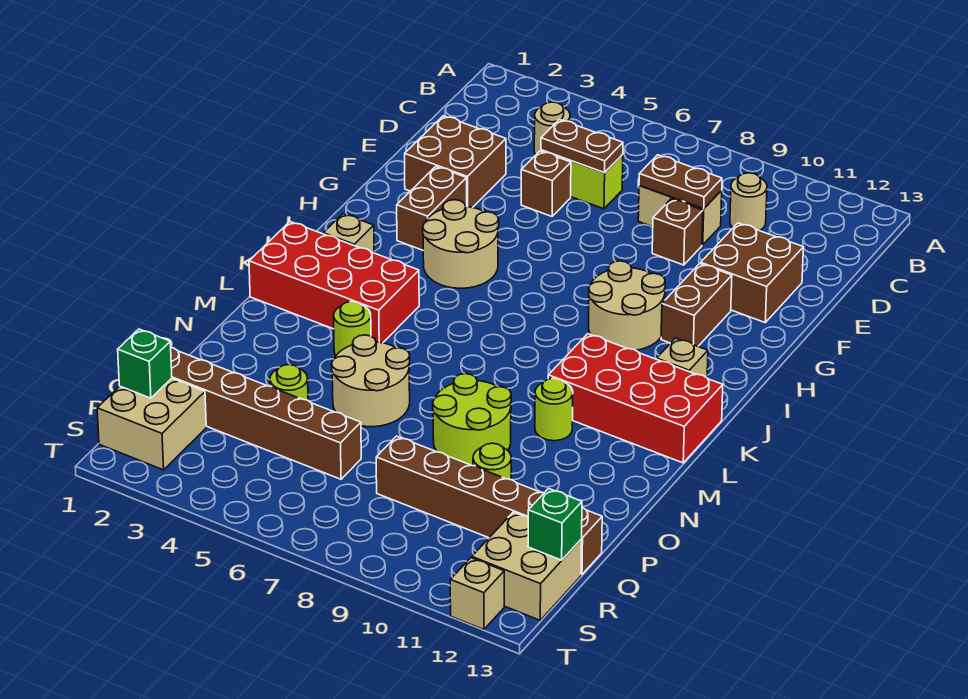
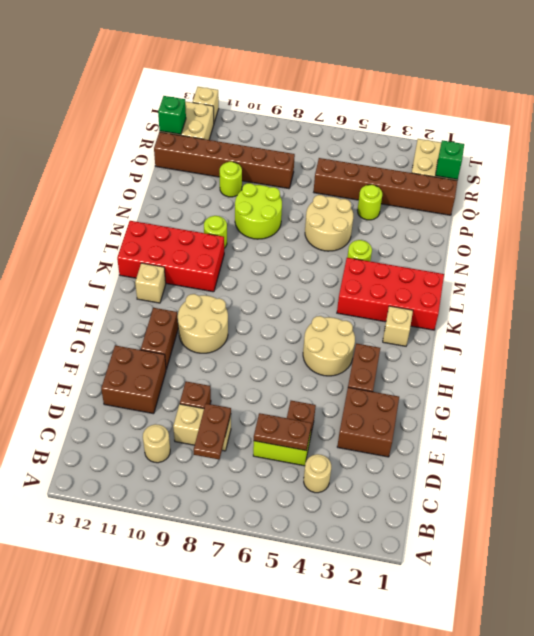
brown plate D8:D9 level 2 -> brown plate C8:D8 level 2

